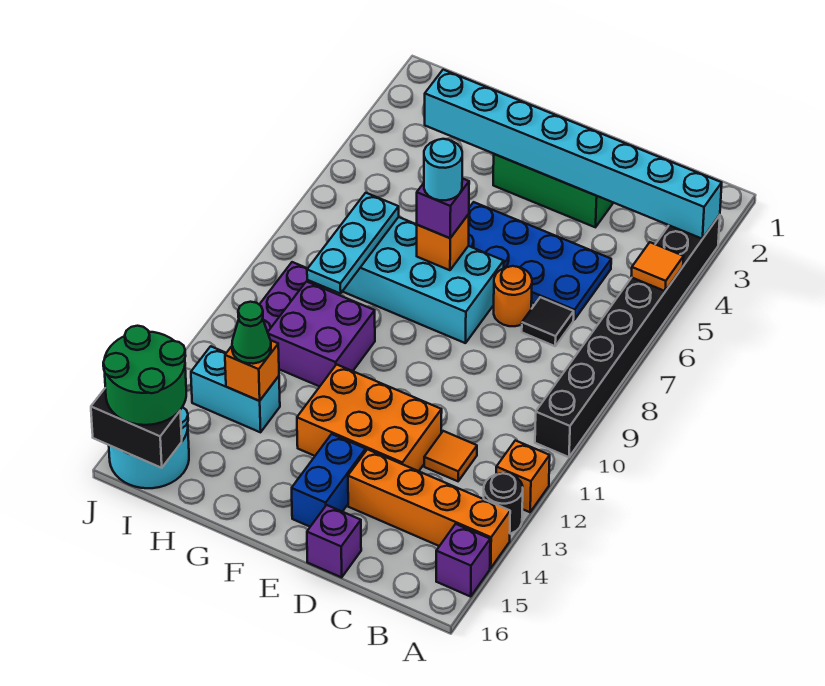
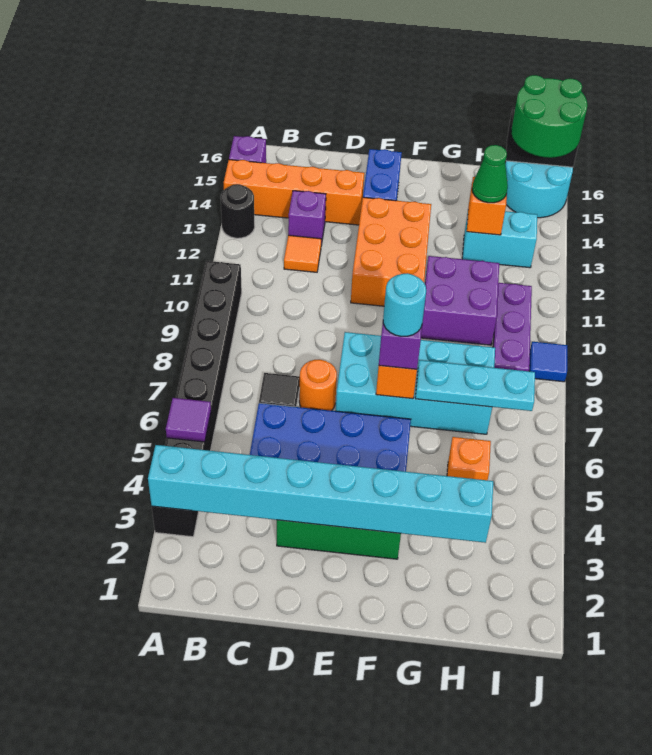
orange tile A5 level 2 -> purple tile A5 level 2
orange brick A12 level 1 -> orange brick H5 level 1
orange brick D12:F13 level 1 -> orange brick E11:F13 level 1
purple brick D16 level 1 -> purple brick C13 level 1
cyan plate H7:H9 level 2 -> cyan plate G7:I7 level 2
none -> blue tile J9 level 1

